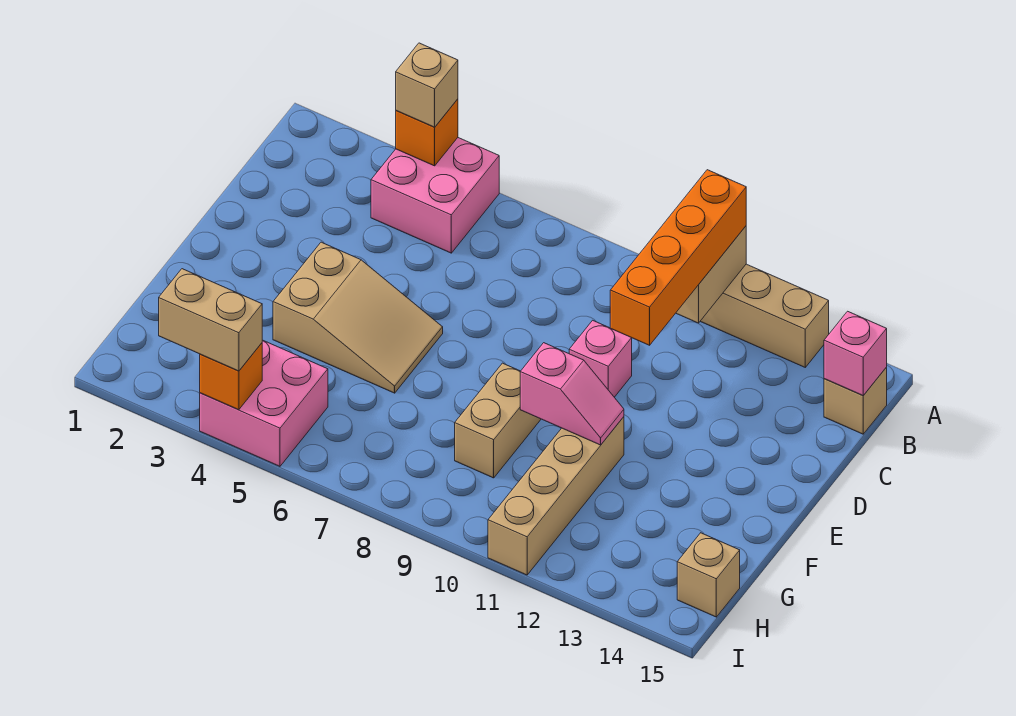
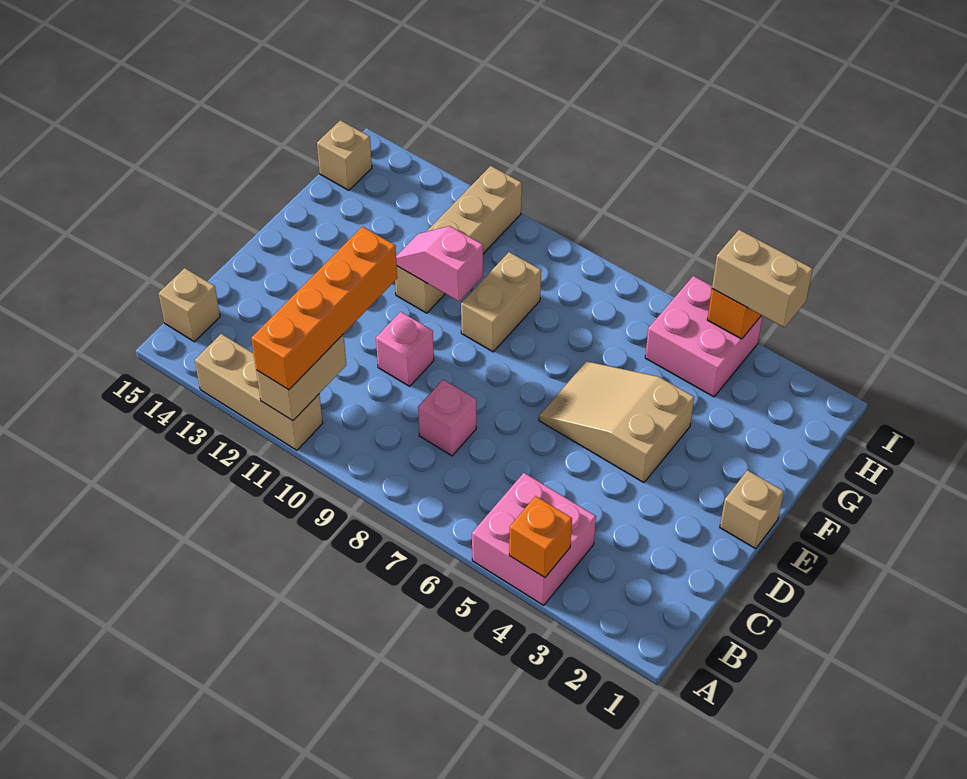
tan brick A4 level 3 -> tan brick E1 level 1
pink brick B15 level 2 -> pink brick C8 level 1

